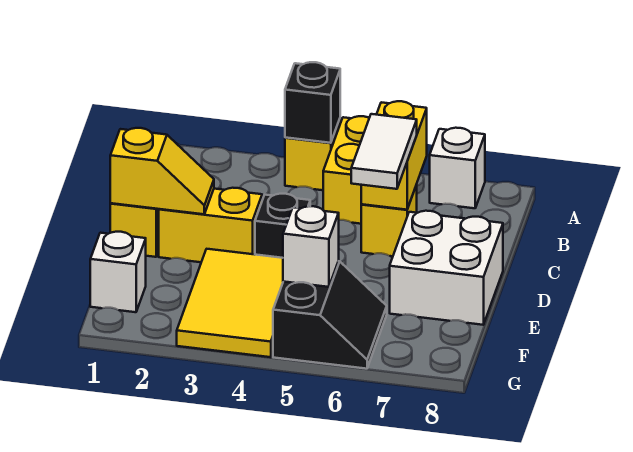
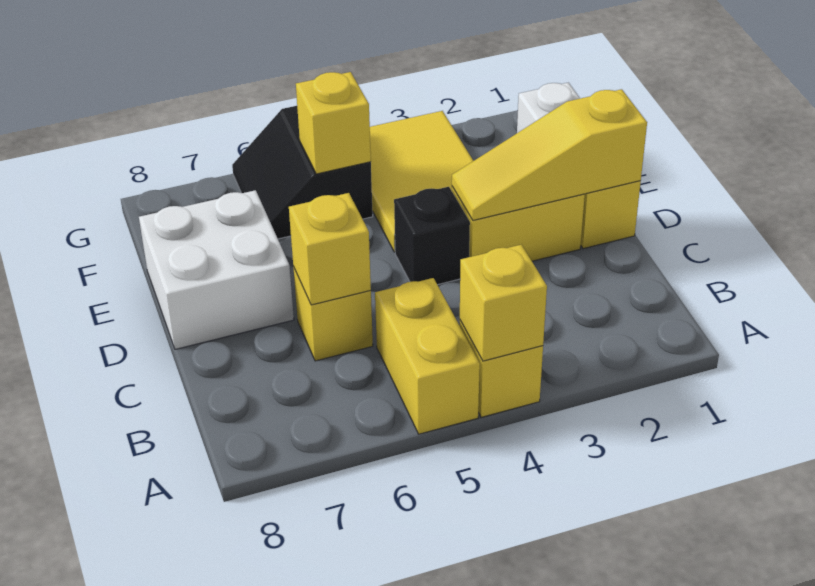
black brick A4 level 2 -> yellow brick A4 level 2
white brick A7 level 1 -> none
yellow brick B6:C6 level 2 -> yellow brick C6 level 2
white tile C6:D6 level 3 -> none
yellow slope D1:D2 level 2 top 1 -> yellow slope D1:D3 level 2 top 1
white brick F5 level 2 -> yellow brick F5 level 2

